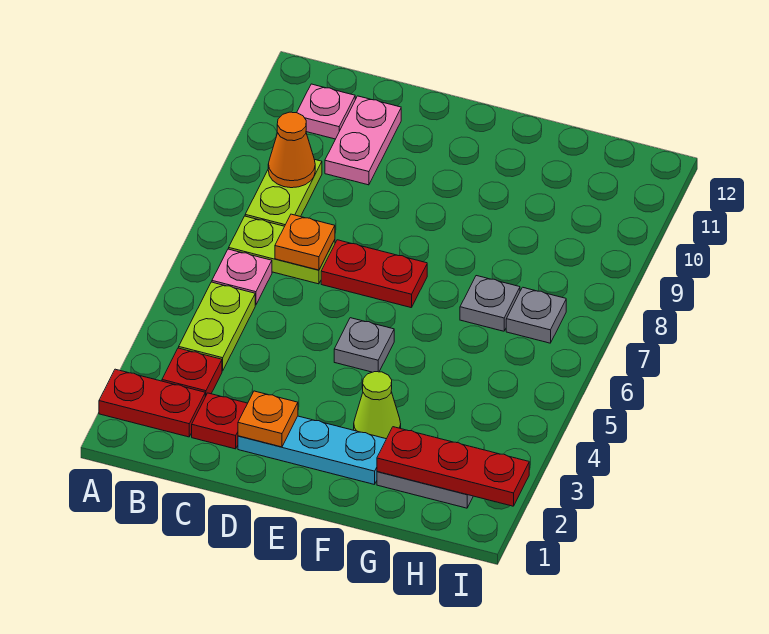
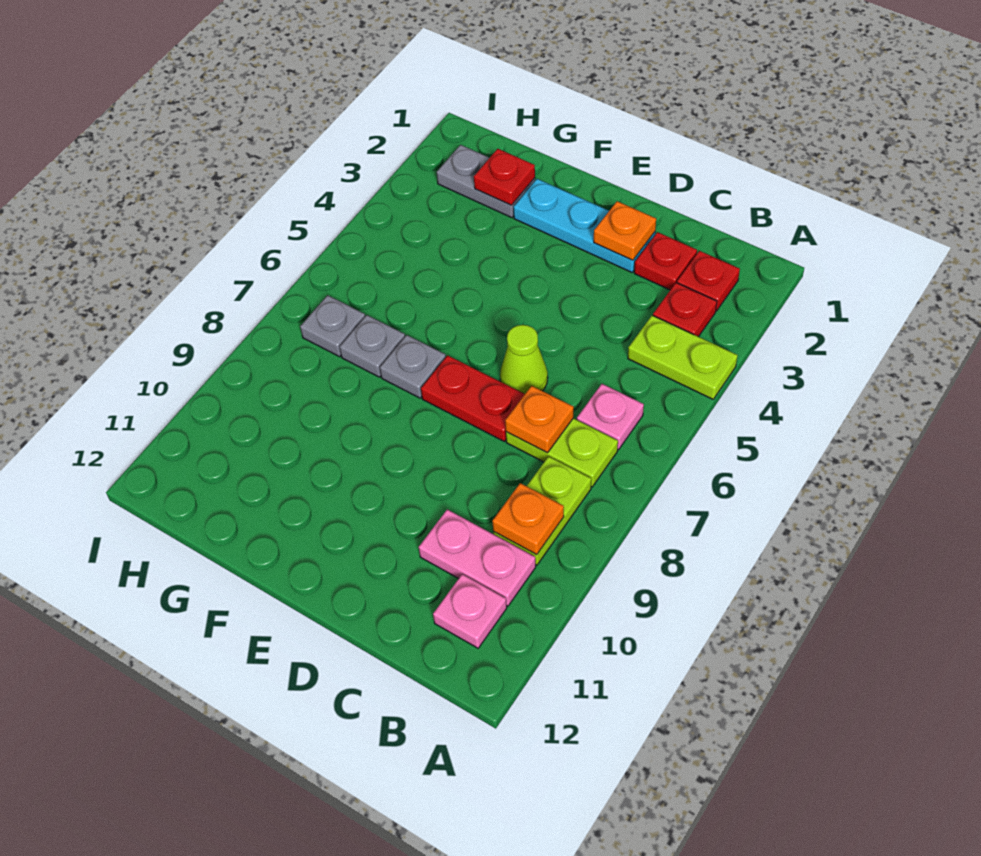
red plate A2:B2 level 1 -> red plate B2 level 1
lime plate B4:B5 level 1 -> lime plate A4:B4 level 1
orange cone B9 level 2 -> orange plate B9 level 2
pink plate C10:C11 level 1 -> pink plate B10:C10 level 1
grey plate E5 level 1 -> grey plate F7 level 1
lime cone F3 level 1 -> lime cone D6 level 1
red plate G2:I2 level 2 -> red plate G2 level 2

